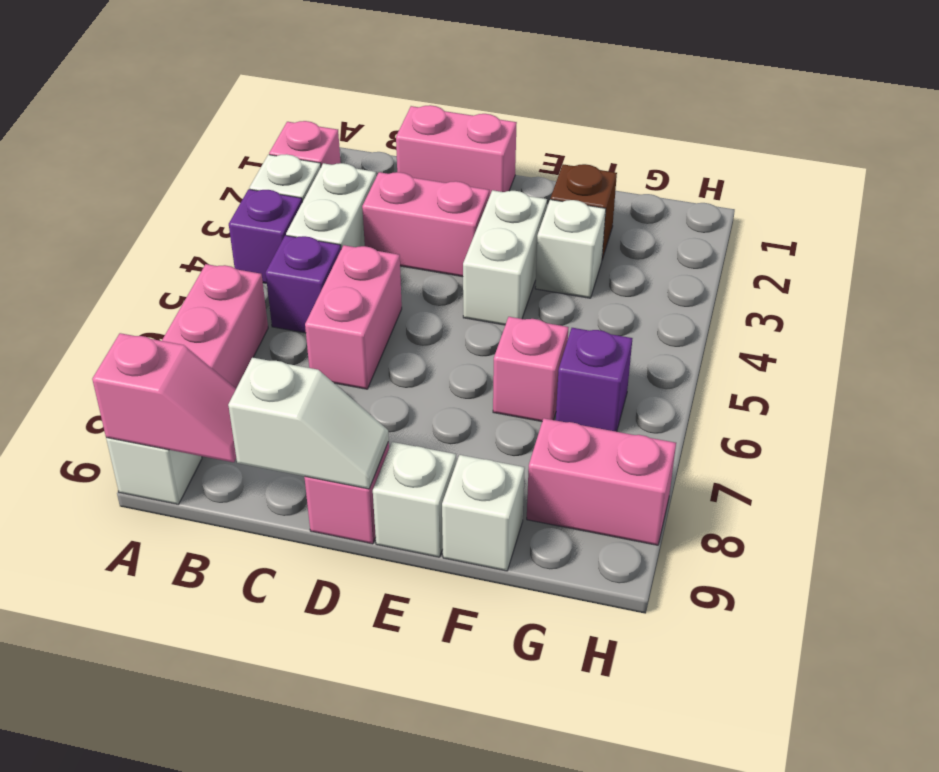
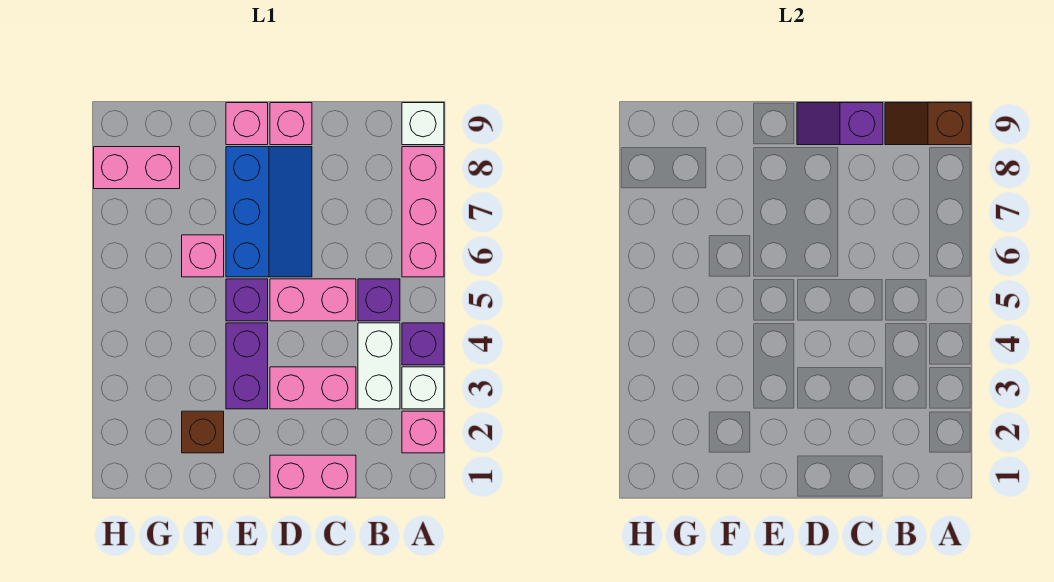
pink slope A9:B9 level 2 top A -> brown slope A9:B9 level 2 top A
pink brick C5:C6 level 1 -> pink brick C5:D5 level 1
white slope C9:D9 level 2 top C -> purple slope C9:D9 level 2 top C
none -> blue slope D6:E8 level 1 top E
white brick E3:E4 level 1 -> purple brick E3:E4 level 1
white brick E9 level 1 -> pink brick E9 level 1
white brick F3 level 1 -> none
white brick F9 level 1 -> none
purple brick G6 level 1 -> purple brick E5 level 1

